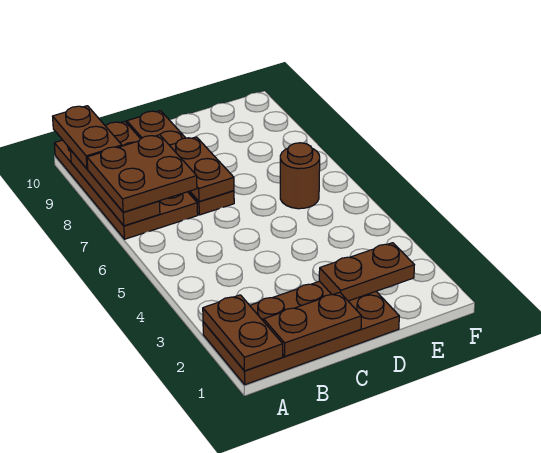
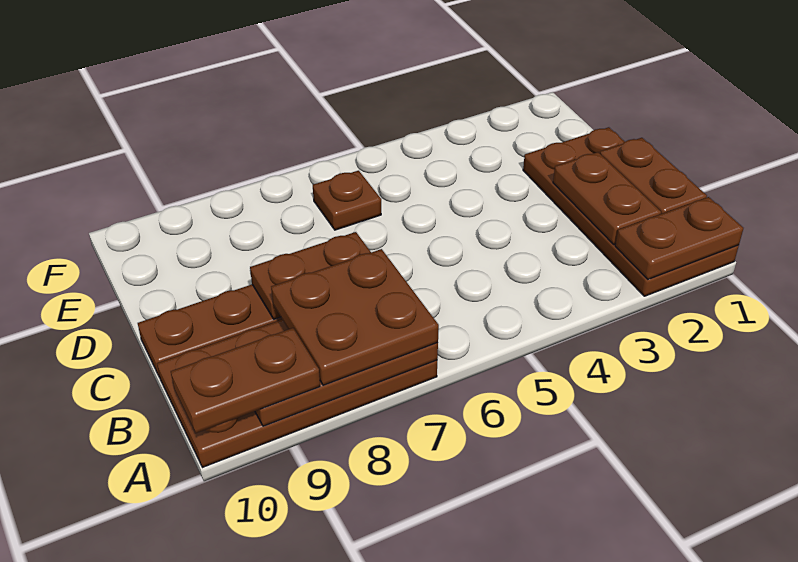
brown plate D2:E2 level 2 -> brown plate B2:C2 level 2
brown round brick E6 level 1 -> brown plate E6 level 1

